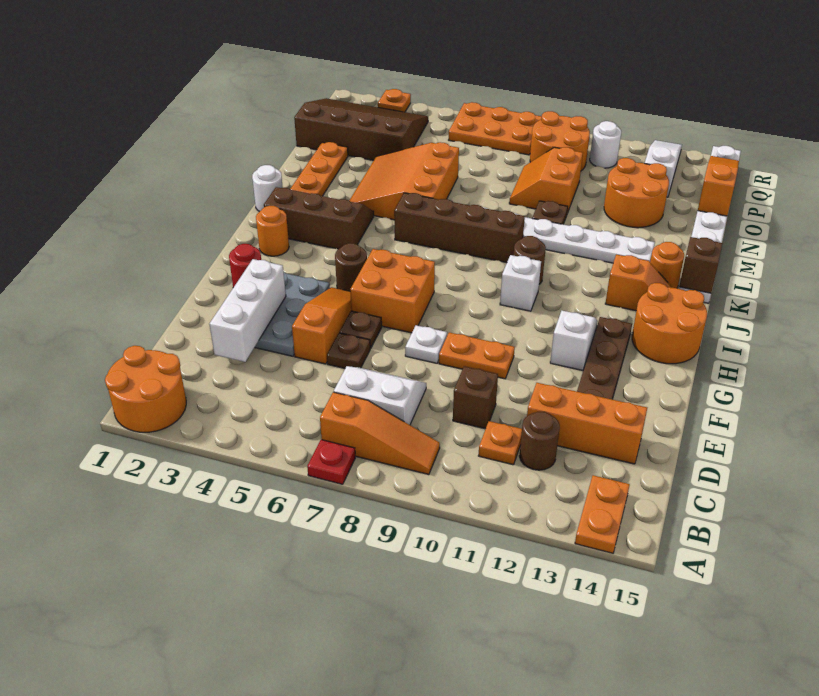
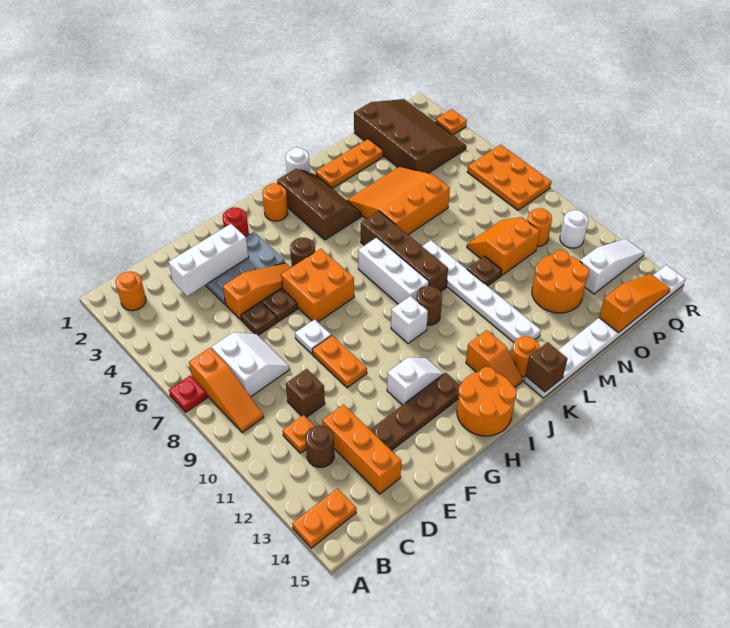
orange round brick A1:B2 level 1 -> orange round brick B2 level 1
none -> white brick J7:J9 level 1
orange round brick P9:Q10 level 1 -> orange round brick P10 level 1

